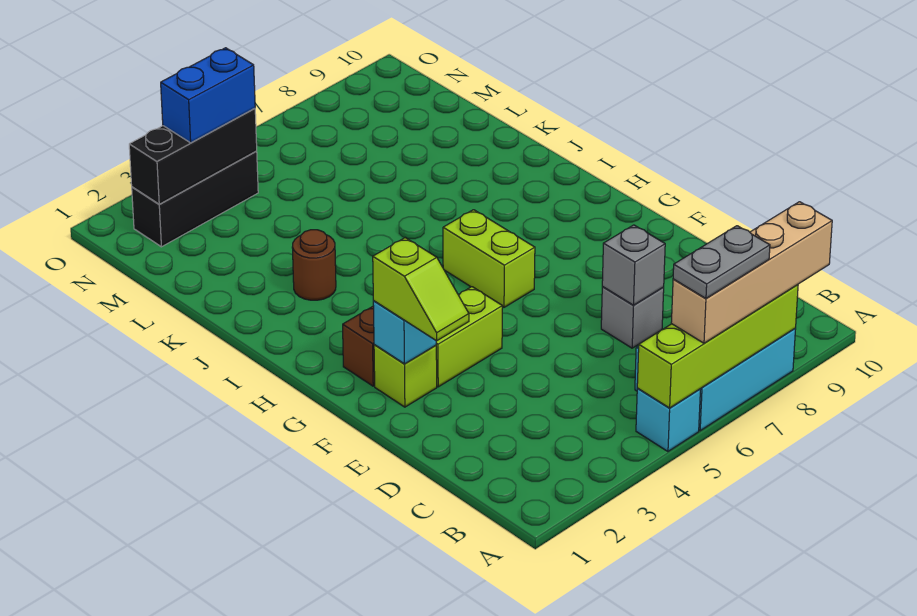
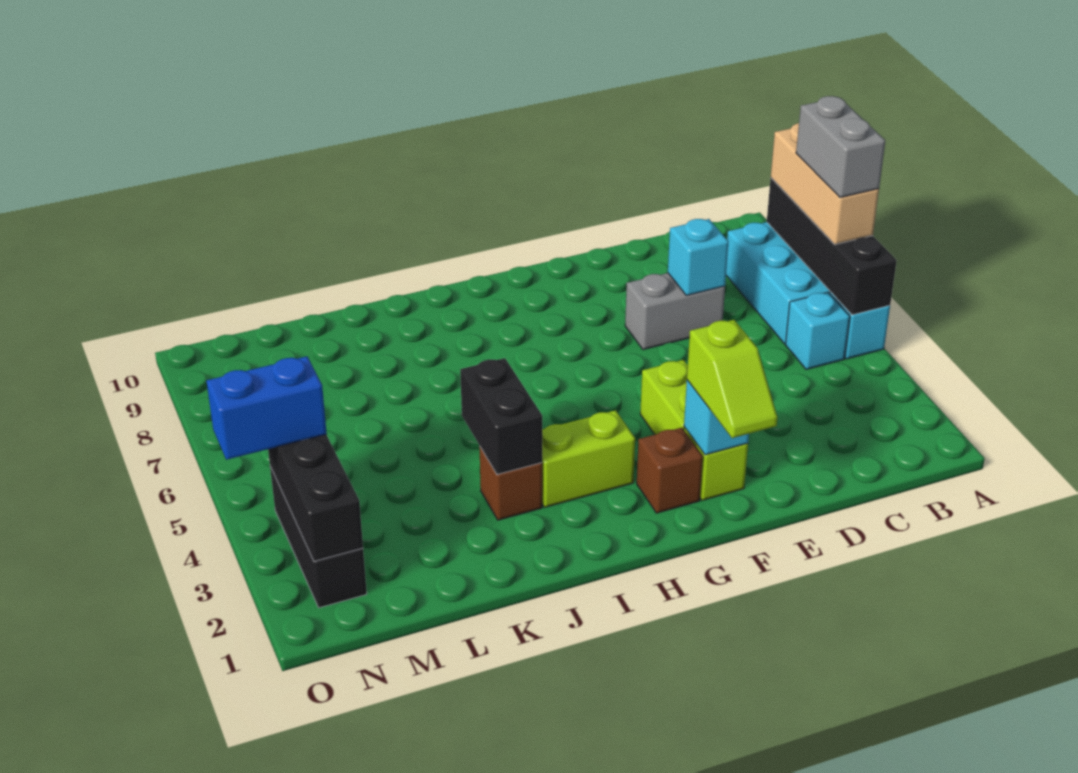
lime brick A5:A8 level 2 -> black brick A5:A8 level 2
tan brick A6:A9 level 3 -> tan brick A6:A8 level 3
grey plate A6:A7 level 4 -> grey brick A6:A7 level 4
none -> cyan brick B5 level 1
grey brick D7 level 1 -> grey brick D7:E7 level 1
grey brick D7 level 2 -> cyan brick D7 level 2
lime slope E2:F2 level 3 top F -> lime slope F1:F2 level 3 top 2
lime brick G6:H6 level 1 -> lime brick H3:I3 level 1
brown round brick J3 level 1 -> brown brick J3 level 1
none -> black brick J3:J4 level 2
blue brick N3:N4 level 3 -> blue brick N4:O4 level 3

